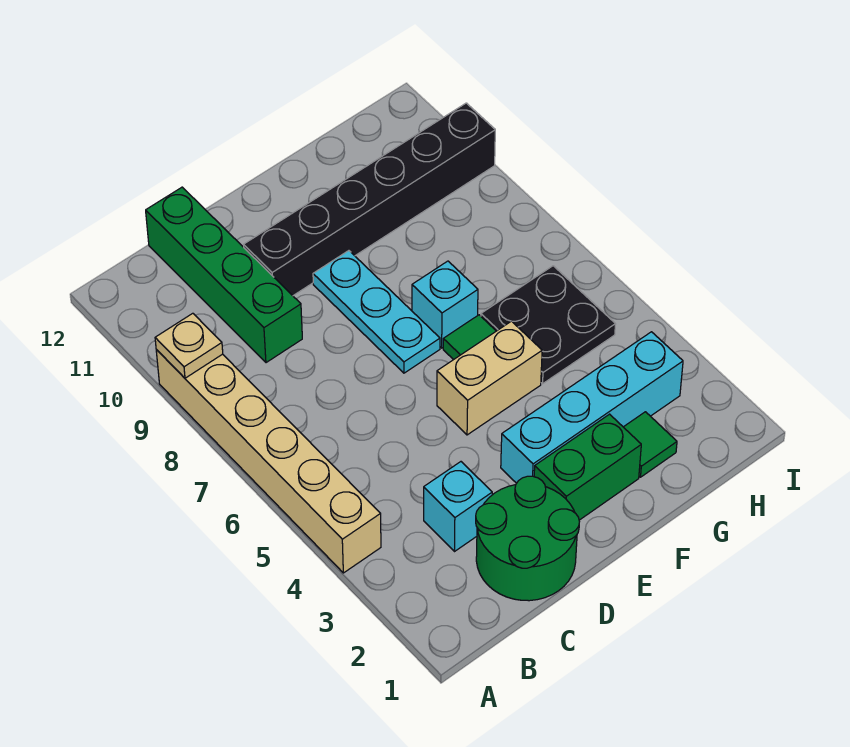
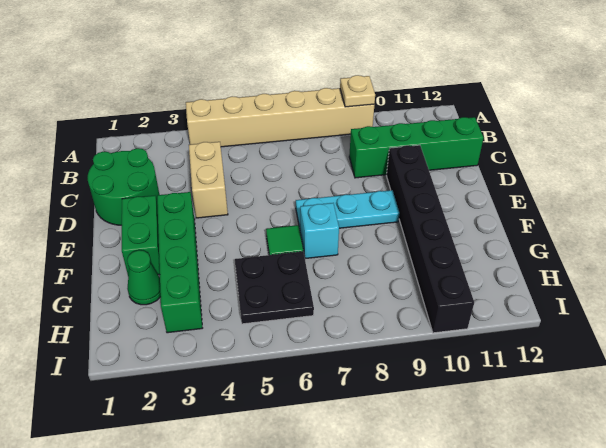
cyan brick C3 level 1 -> none
cyan brick E3:H3 level 1 -> green brick E3:H3 level 1
tan brick E5:F5 level 1 -> tan brick C4:D4 level 1
green tile G2 level 1 -> green cone G2 level 1

